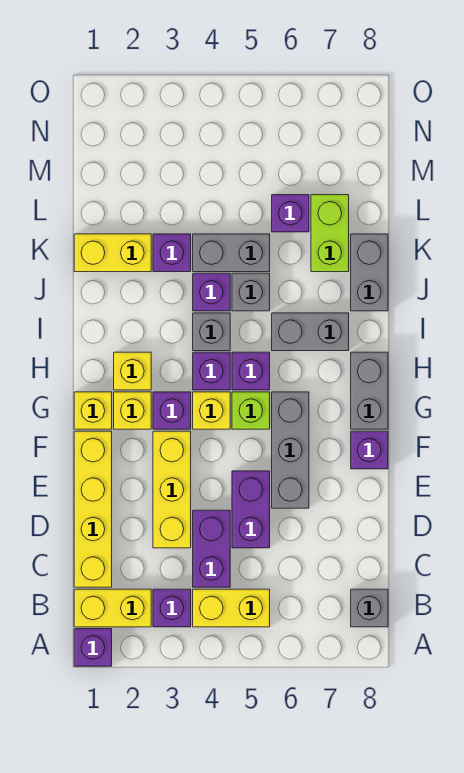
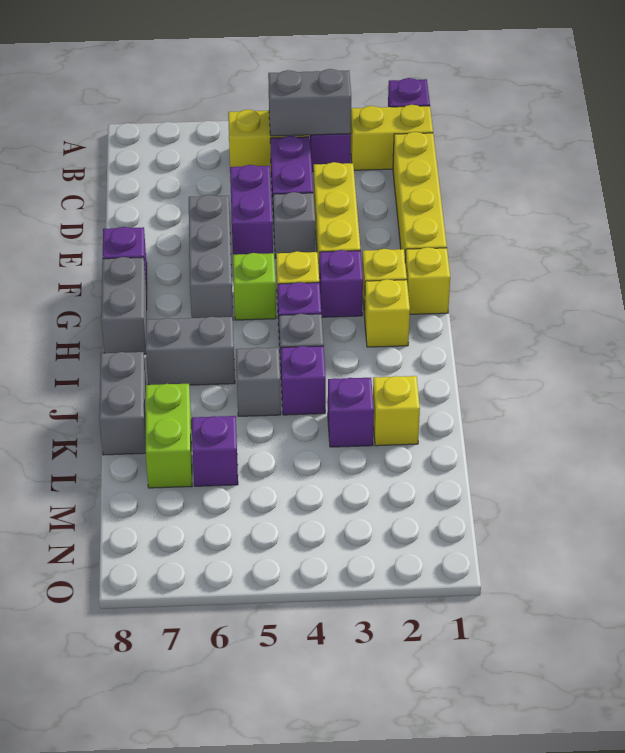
grey brick B8 level 1 -> grey brick E4 level 1
purple brick H5 level 1 -> none
yellow brick K1:K2 level 1 -> yellow brick K2 level 1
grey brick K4:K5 level 1 -> grey brick B3:B4 level 2

